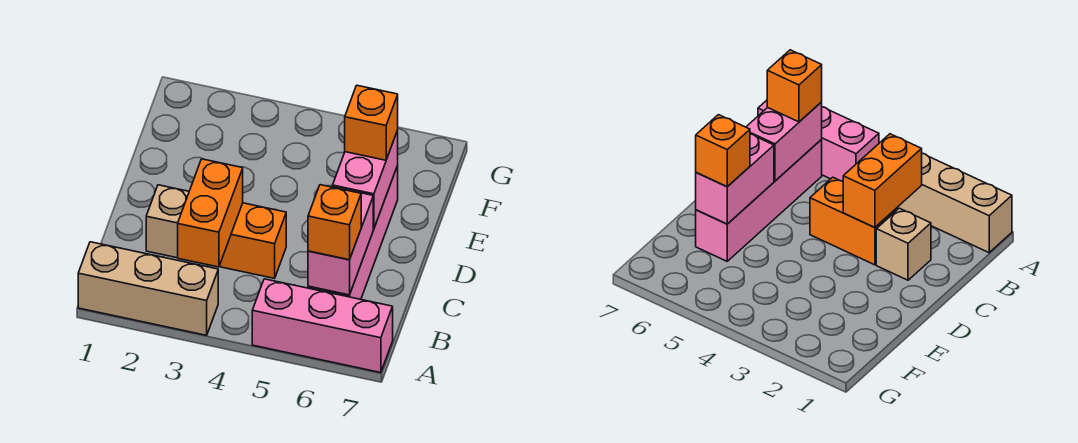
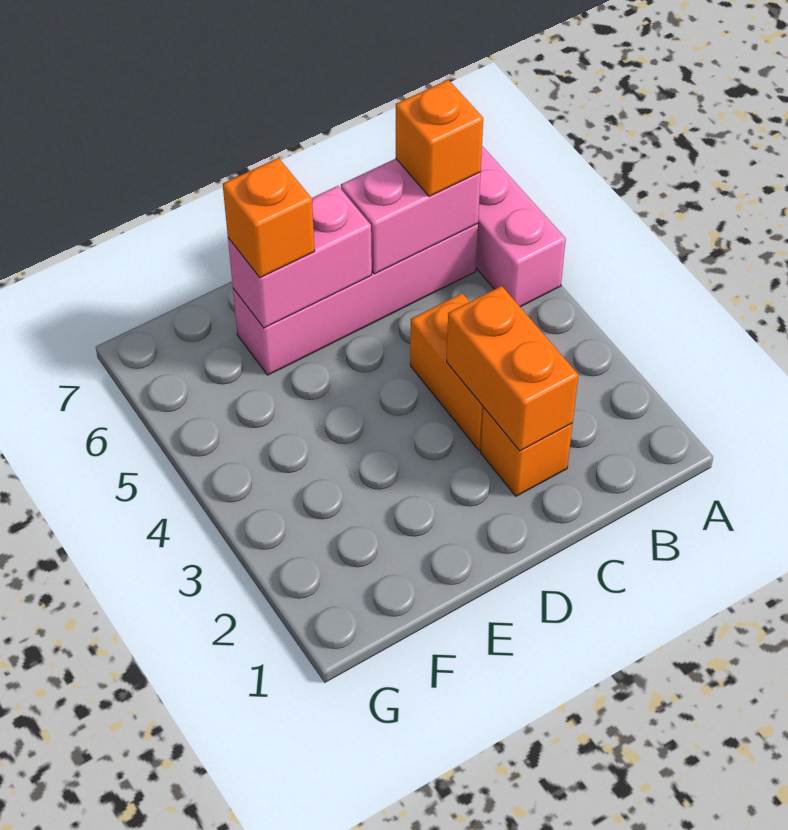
tan brick A1:A3 level 1 -> none
orange brick B3:C3 level 2 -> orange brick C2:C3 level 2
tan brick C2 level 1 -> orange brick C2 level 1

